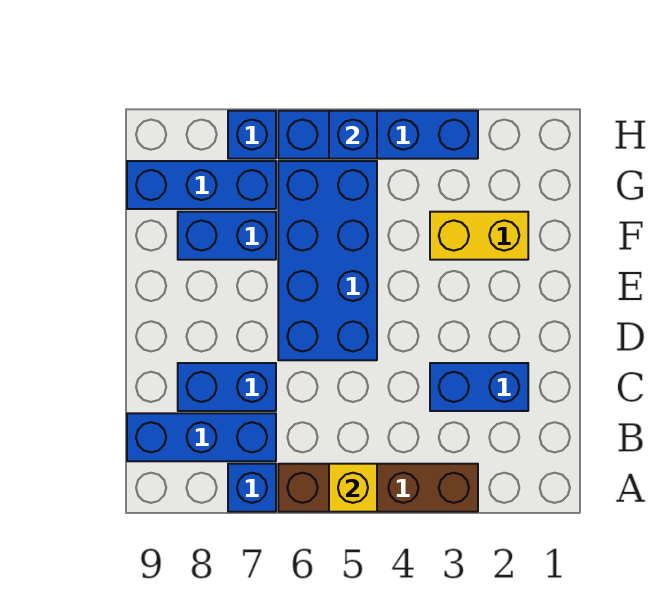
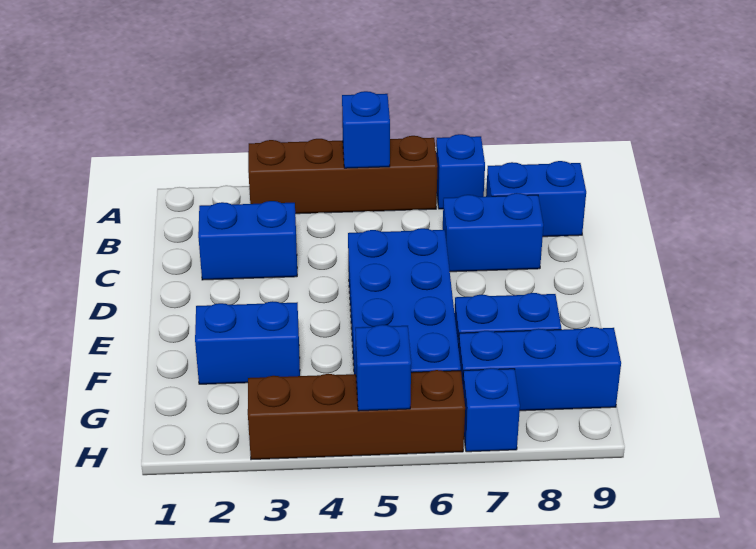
yellow brick A5 level 2 -> blue brick A5 level 2
blue brick B7:B9 level 1 -> blue brick B8:B9 level 1
yellow brick F2:F3 level 1 -> blue brick F2:F3 level 1
blue brick H3:H6 level 1 -> brown brick H3:H6 level 1

